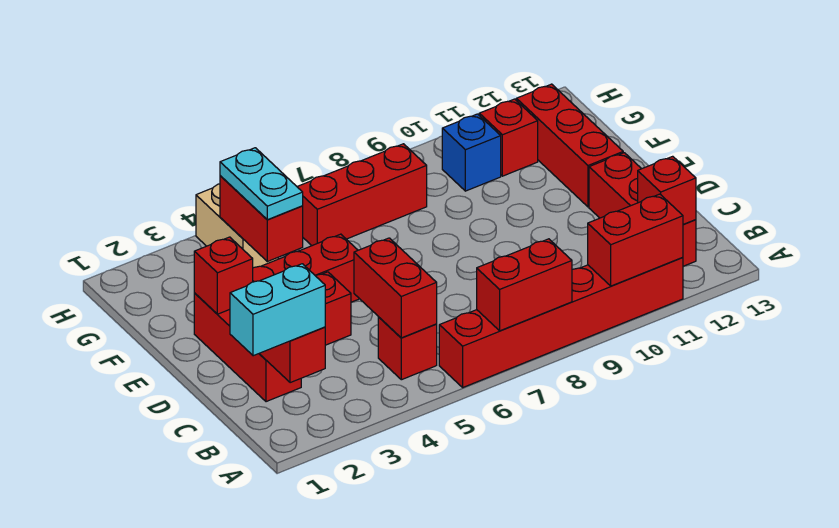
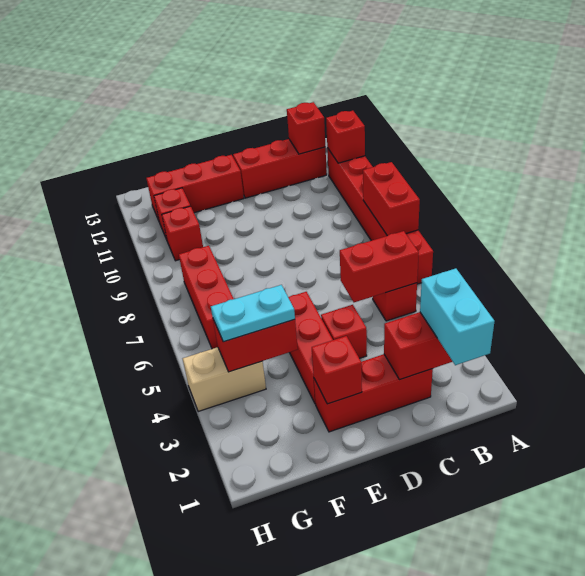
red brick A10:A11 level 2 -> red brick A11 level 2
blue brick G10 level 1 -> red brick G10 level 1

